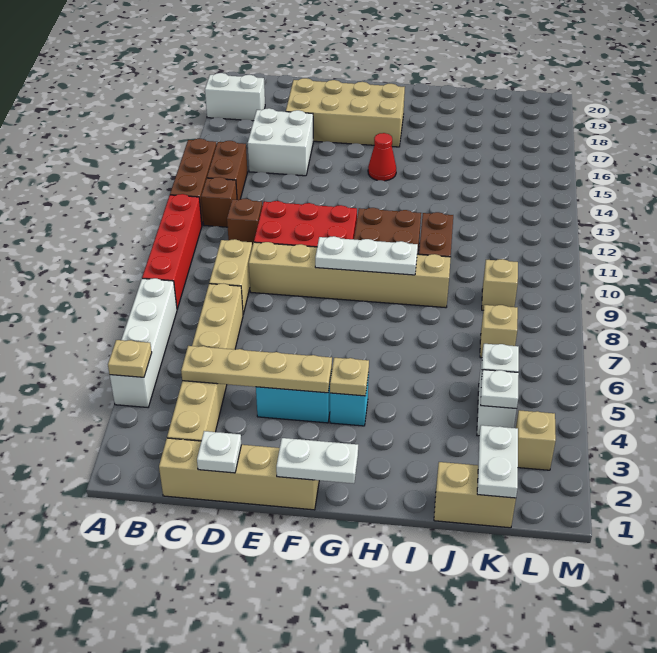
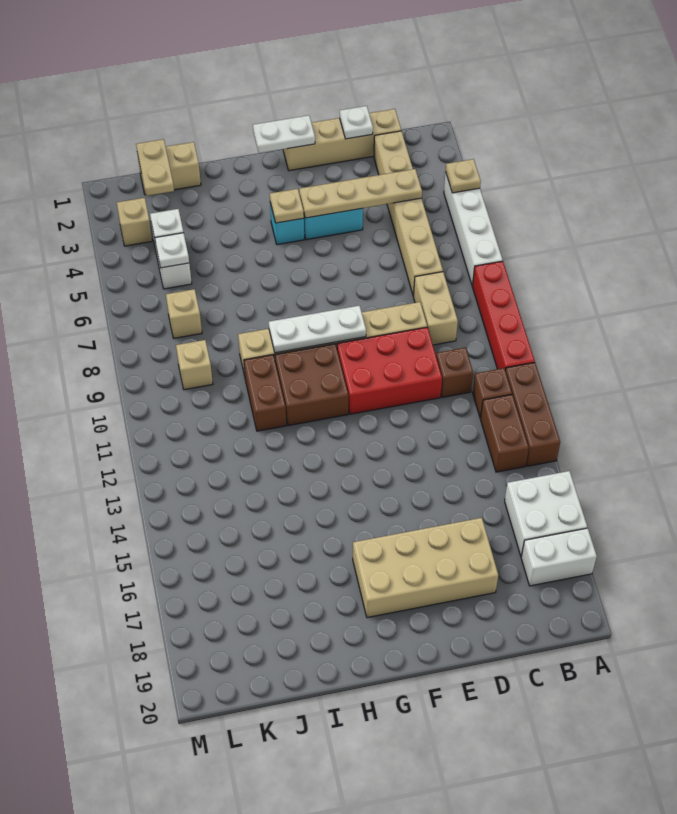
white brick C15:D16 level 1 -> white brick A16:B17 level 1
red cone G15 level 1 -> none
white plate K1:K2 level 2 -> tan plate K1:K2 level 2

